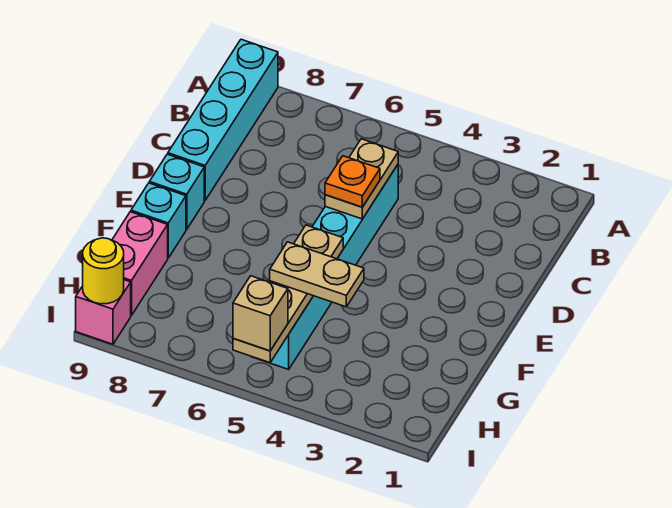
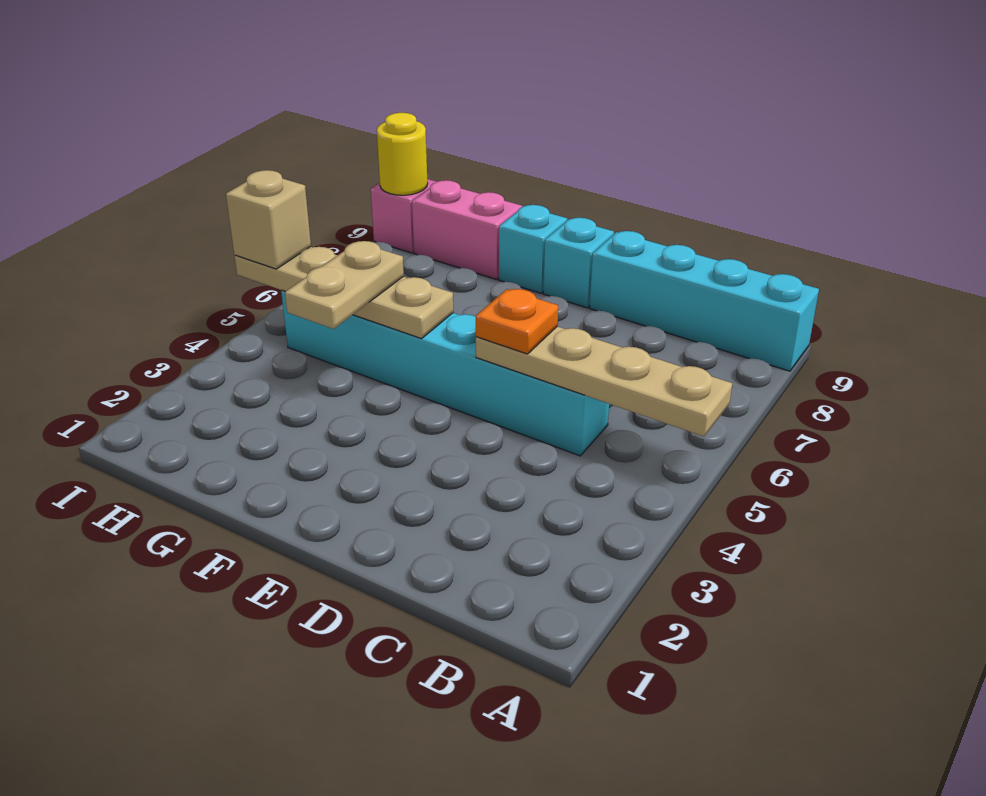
tan plate C5:D5 level 2 -> tan plate A5:D5 level 2

